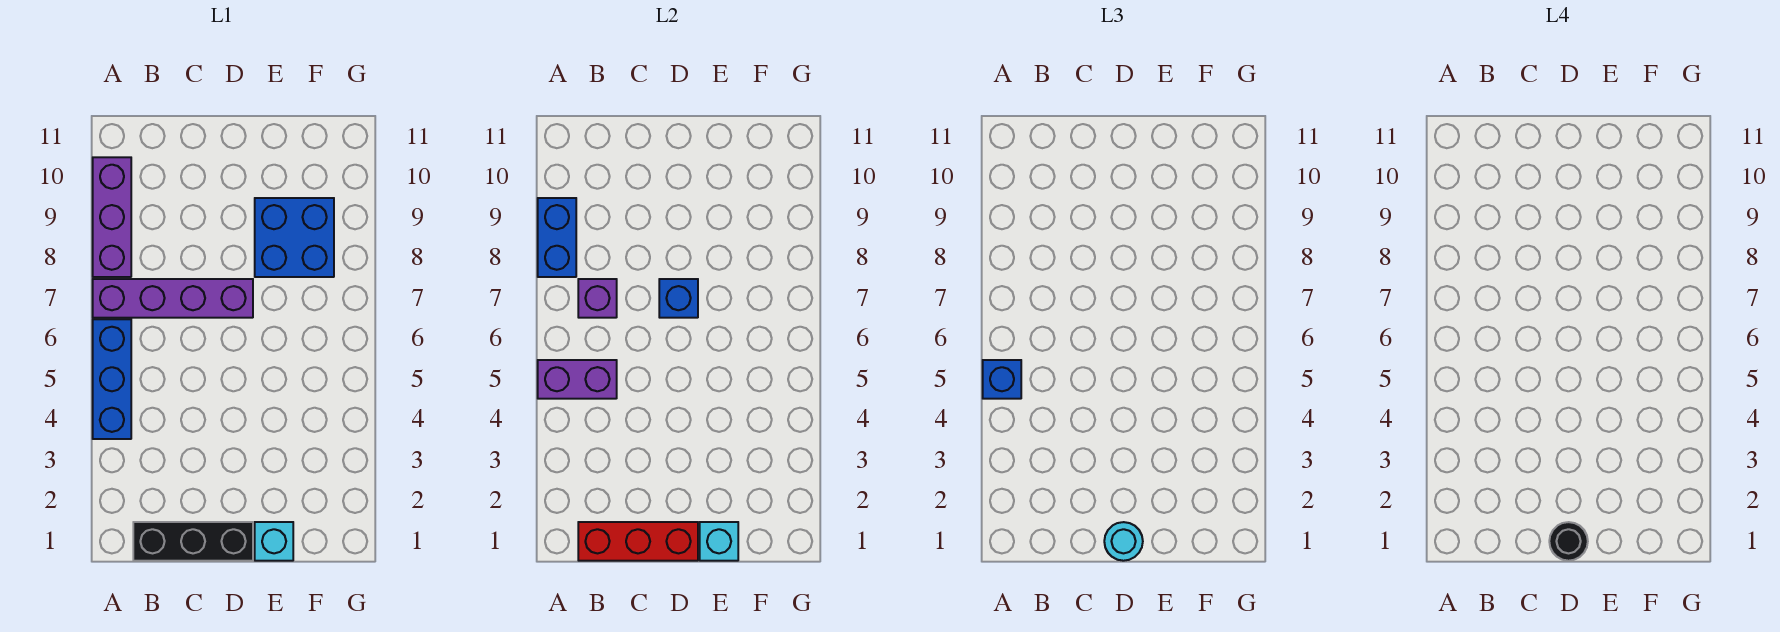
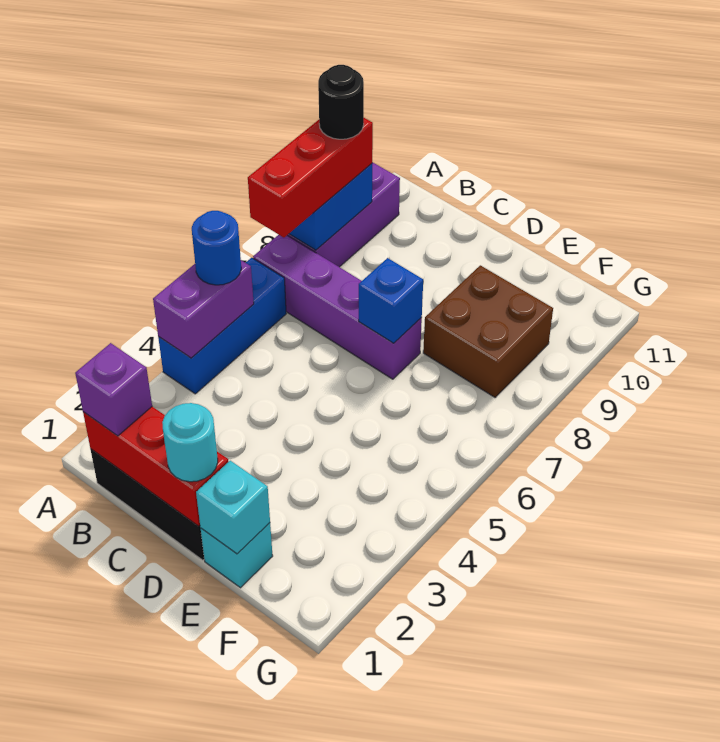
purple brick A5:B5 level 2 -> purple brick A4:A5 level 2
blue brick A5 level 3 -> blue round brick A5 level 3
none -> red brick A7:A9 level 3
purple brick B7 level 2 -> purple brick B1 level 3
black round brick D1 level 4 -> black round brick A9 level 4
blue brick E8:F9 level 1 -> brown brick E8:F9 level 1

